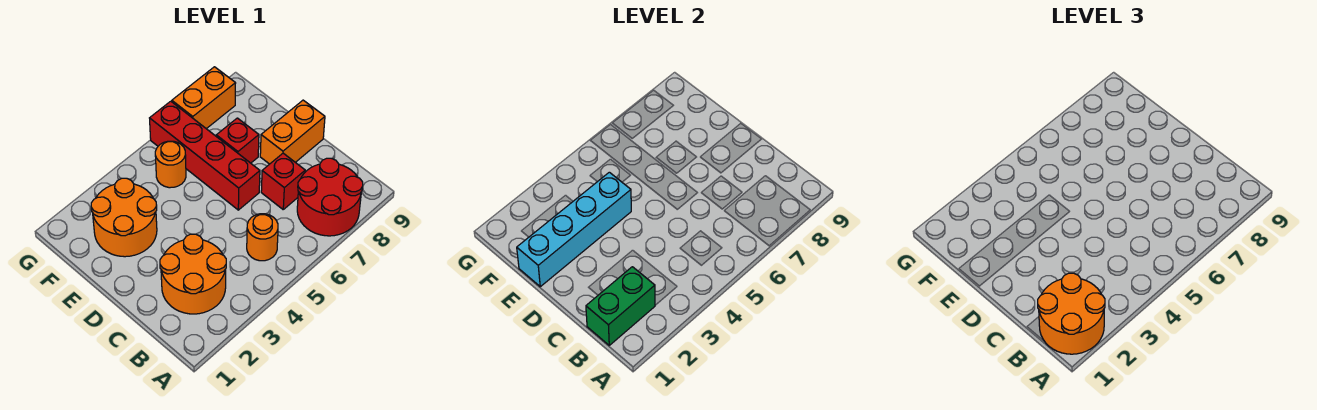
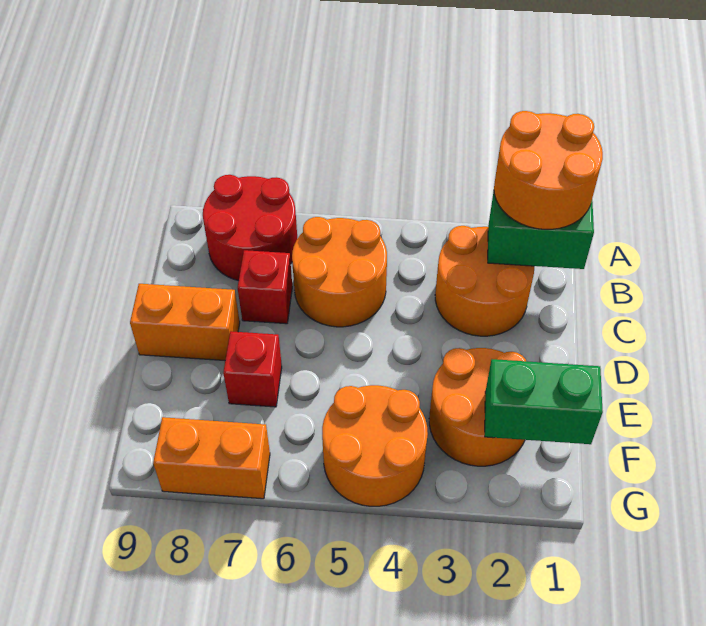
orange round brick B5 level 1 -> orange round brick B5:C6 level 1
red brick D6:G6 level 1 -> none
cyan brick E1:E4 level 2 -> none
none -> green brick F1:F2 level 2
orange round brick F5 level 1 -> orange round brick F4:G5 level 1

